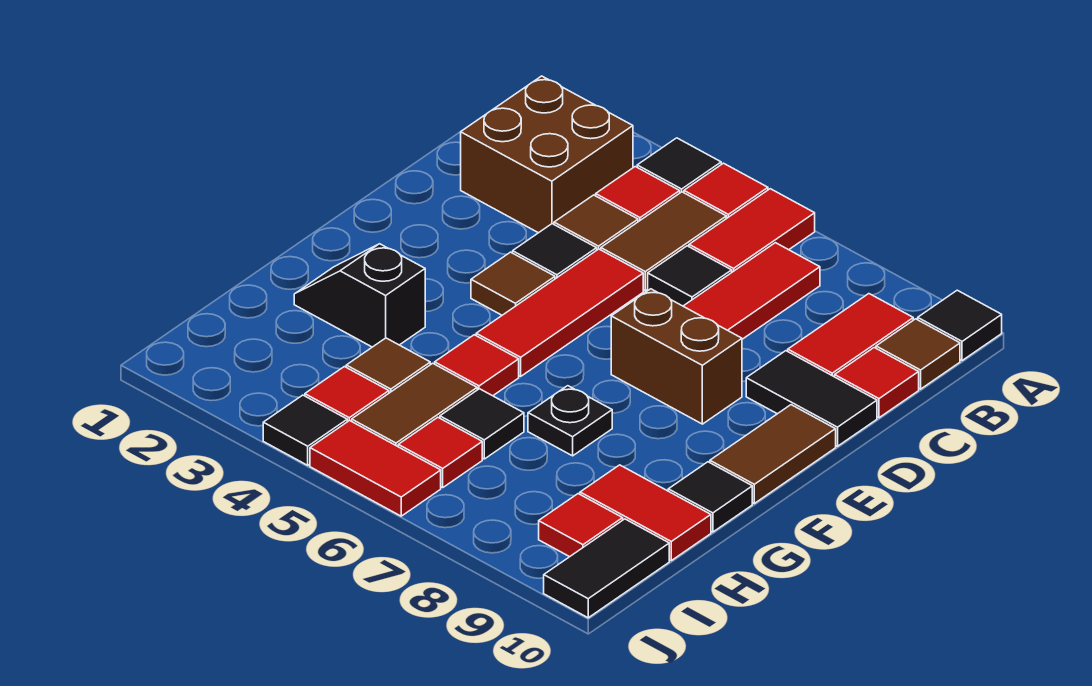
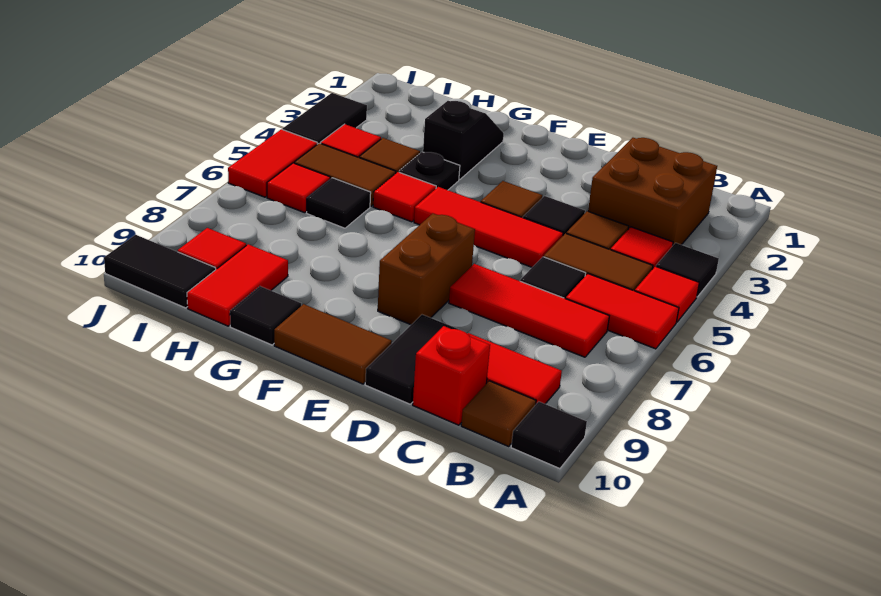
red tile C10 level 1 -> red brick C10 level 1
black plate G7 level 1 -> black plate G4 level 1
black tile J4 level 1 -> black tile J3:J4 level 1

